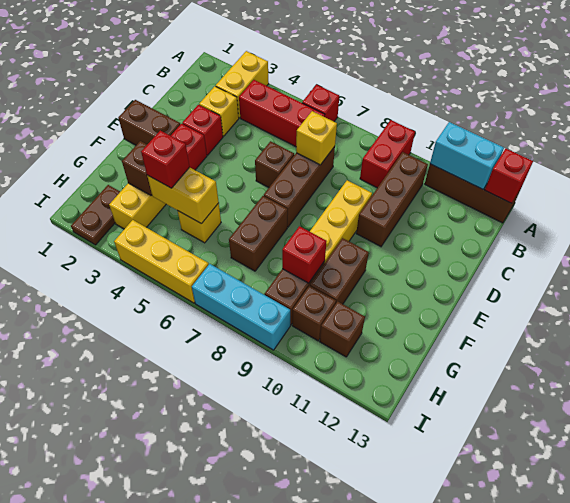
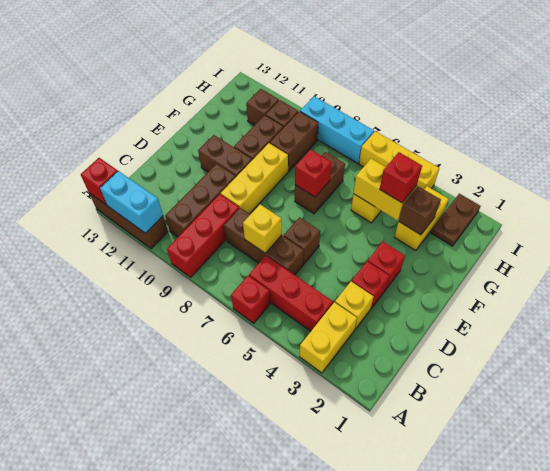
red brick A9:B9 level 1 -> red brick A9:C9 level 1
brown brick C7:E7 level 1 -> brown brick C6:C8 level 1
brown brick E1:E2 level 1 -> brown brick E10:E11 level 1
red brick G9 level 2 -> red brick F7 level 2

